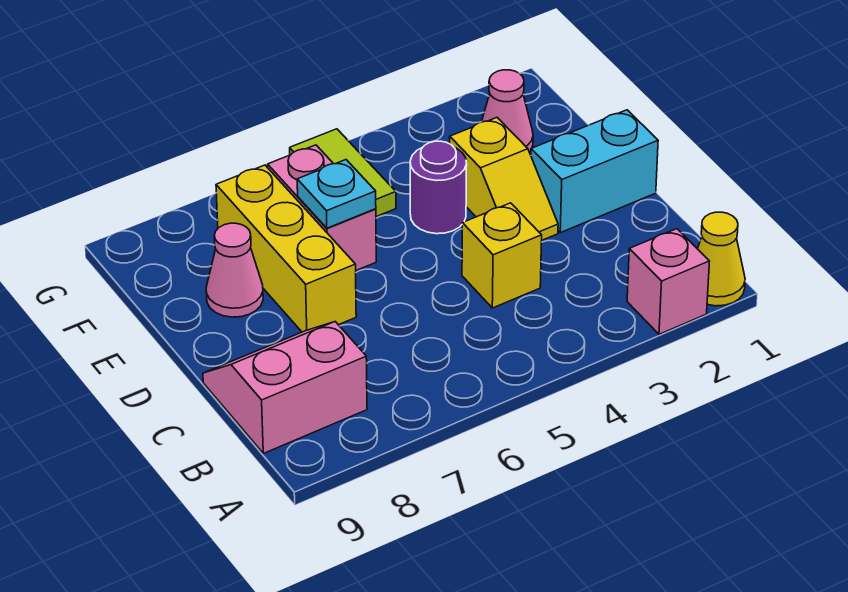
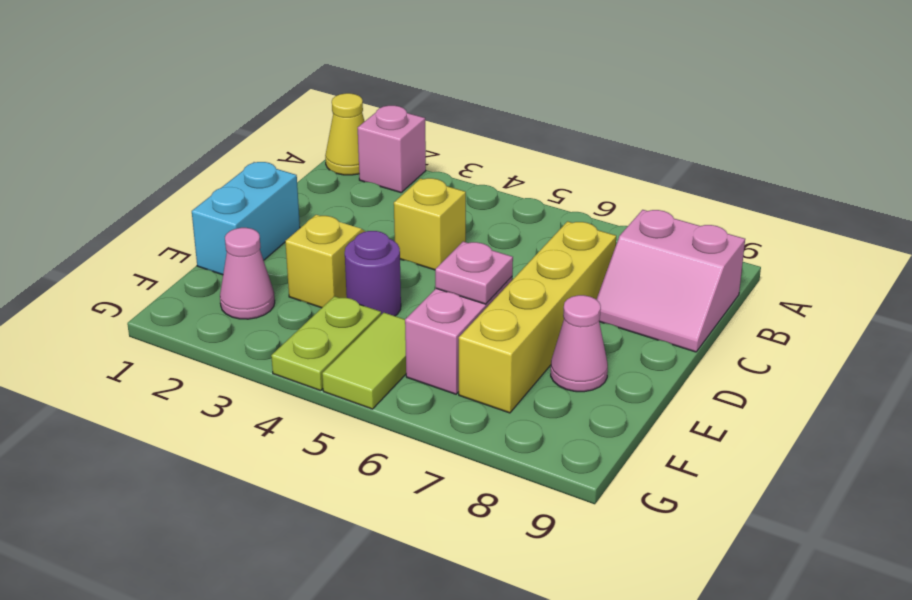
cyan brick D1:D2 level 1 -> cyan brick D1:E1 level 1
yellow brick D7:F7 level 1 -> yellow brick C7:F7 level 1
cyan plate E6 level 2 -> pink plate E6 level 2
none -> lime plate F4:G4 level 1

